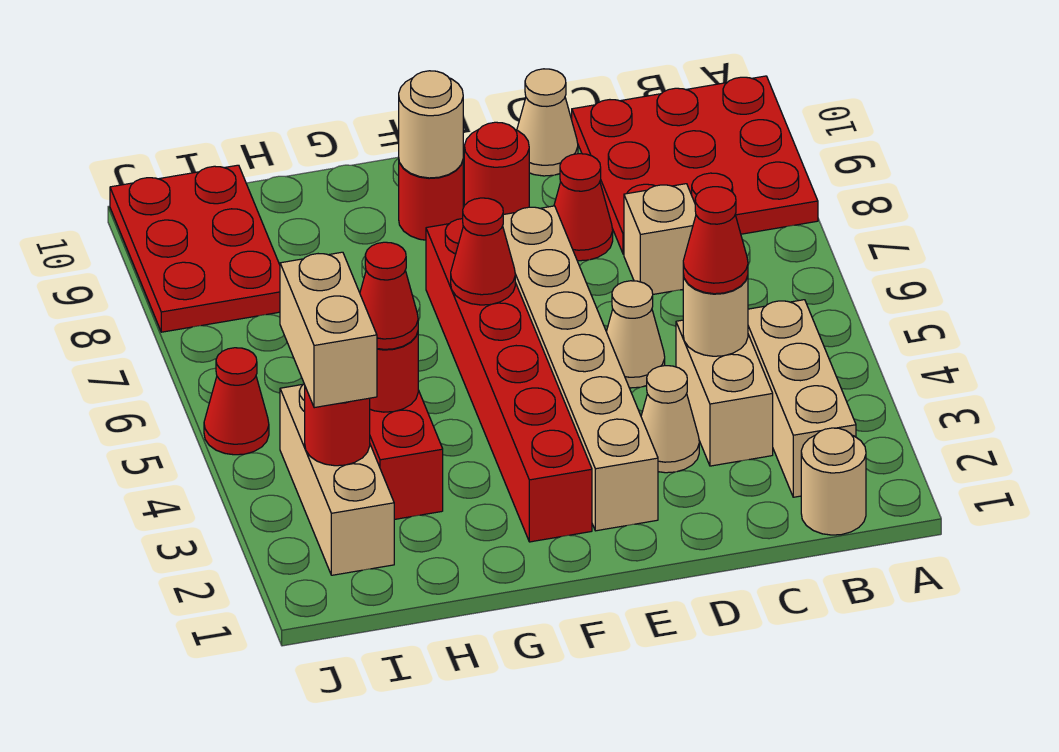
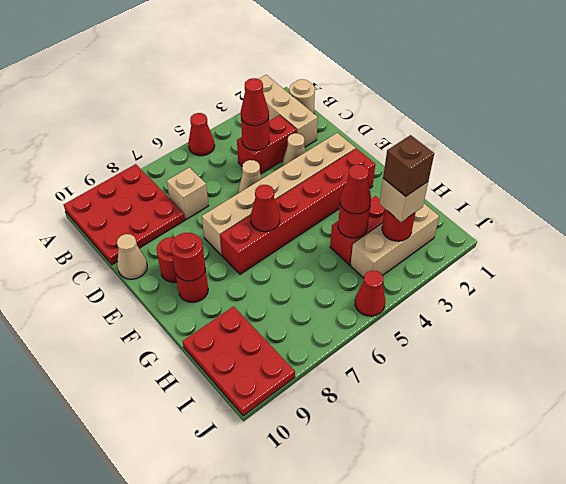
tan brick B2:B4 level 1 -> tan brick A2:C2 level 1
tan brick C3:C4 level 1 -> red brick C3:C4 level 1
tan round brick C4 level 2 -> red round brick C4 level 2
red cone D8 level 1 -> red cone A5 level 1
tan round brick F9 level 2 -> red round brick F9 level 2
tan brick I3:I4 level 3 -> tan brick I3 level 3
none -> brown brick I3 level 4
red plate I8:J10 level 1 -> red plate H9:J10 level 1

